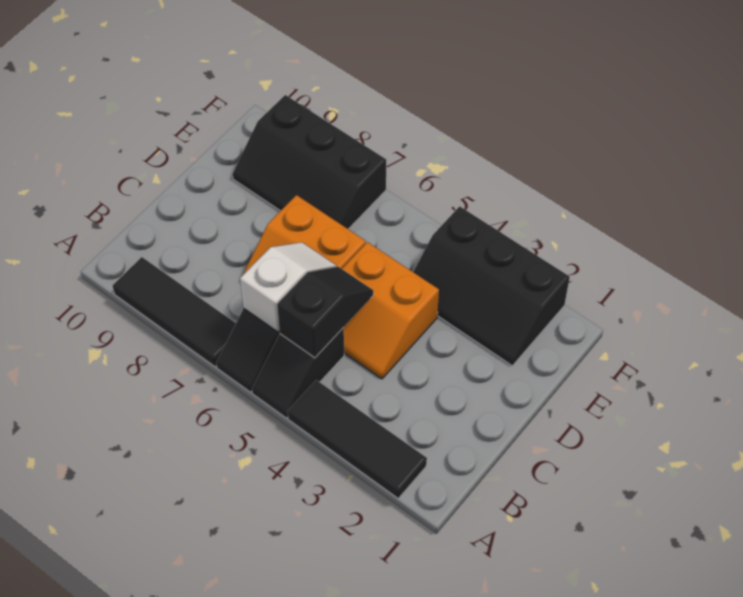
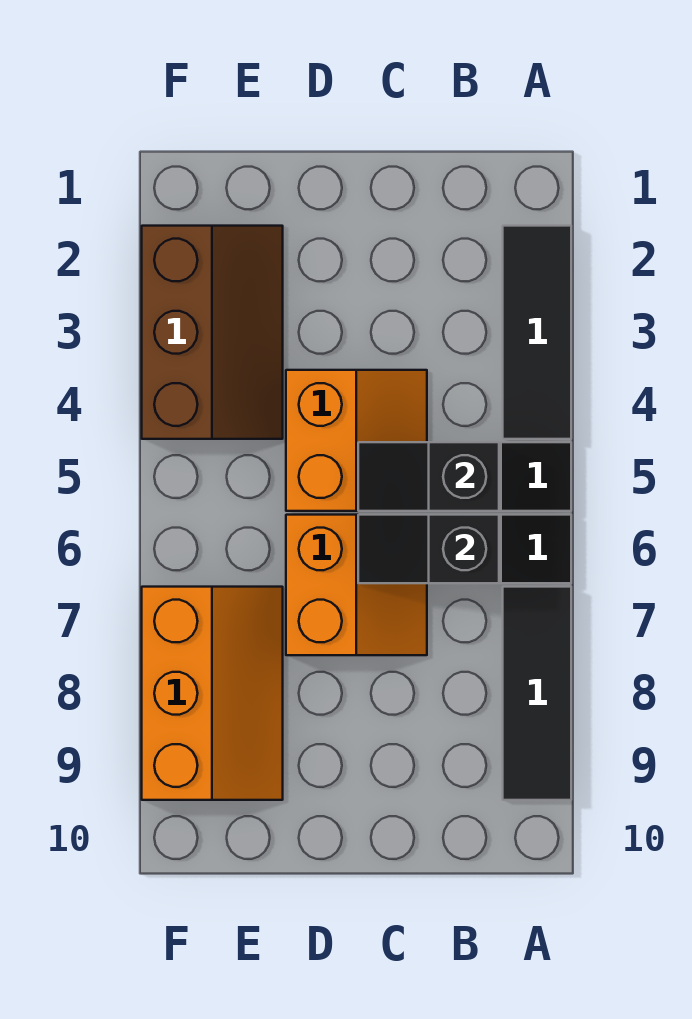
white slope B6:C6 level 2 top B -> black slope B6:C6 level 2 top B
black slope E2:F4 level 1 top F -> brown slope E2:F4 level 1 top F
black slope E7:F9 level 1 top F -> orange slope E7:F9 level 1 top F

